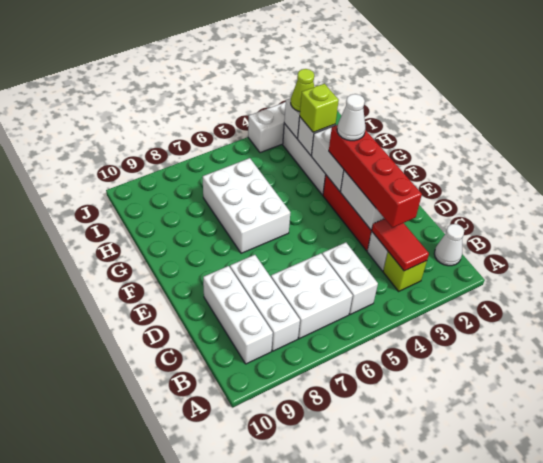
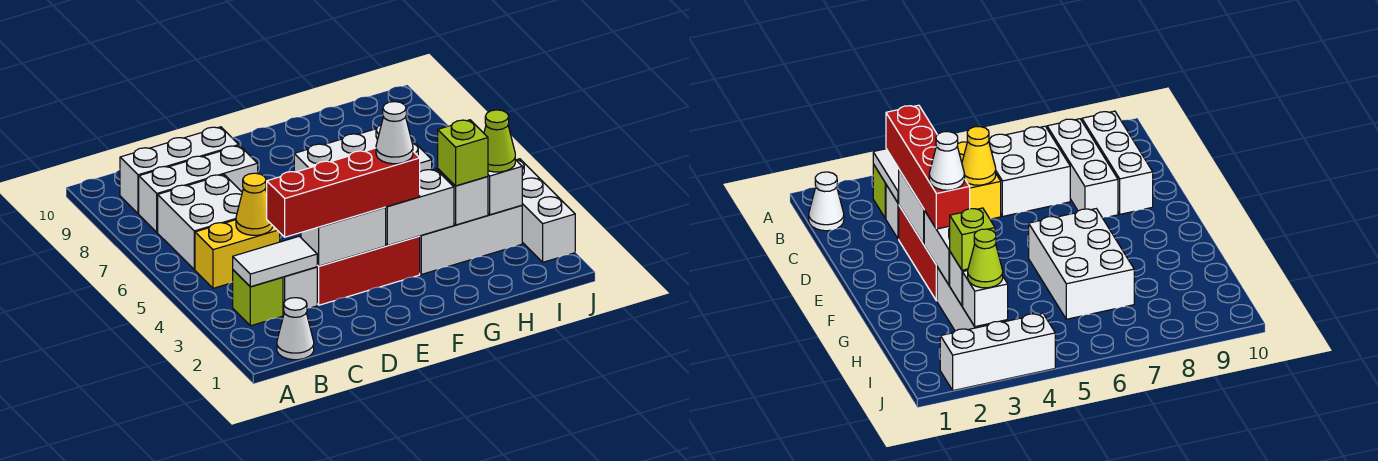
red tile B3:C3 level 2 -> white tile B3:C3 level 2
white brick B5:C5 level 1 -> yellow brick B5:C5 level 1
none -> yellow cone C5 level 2

